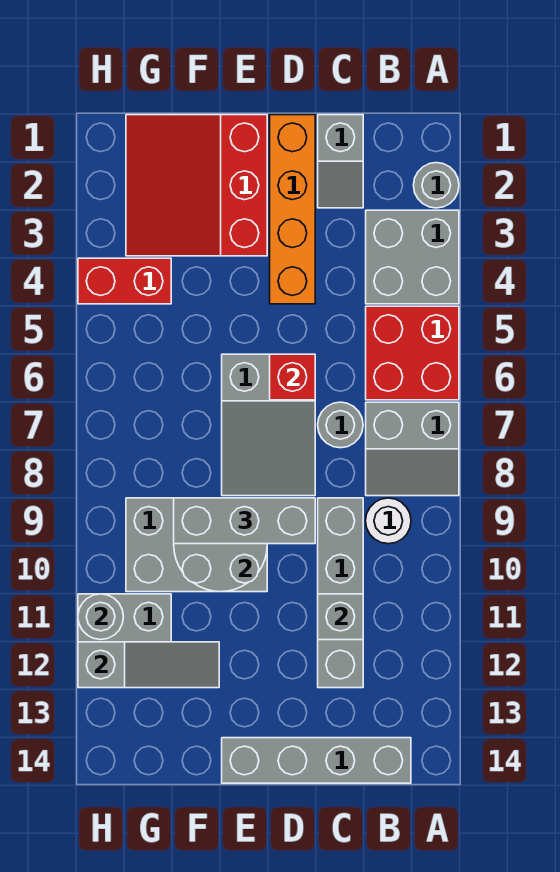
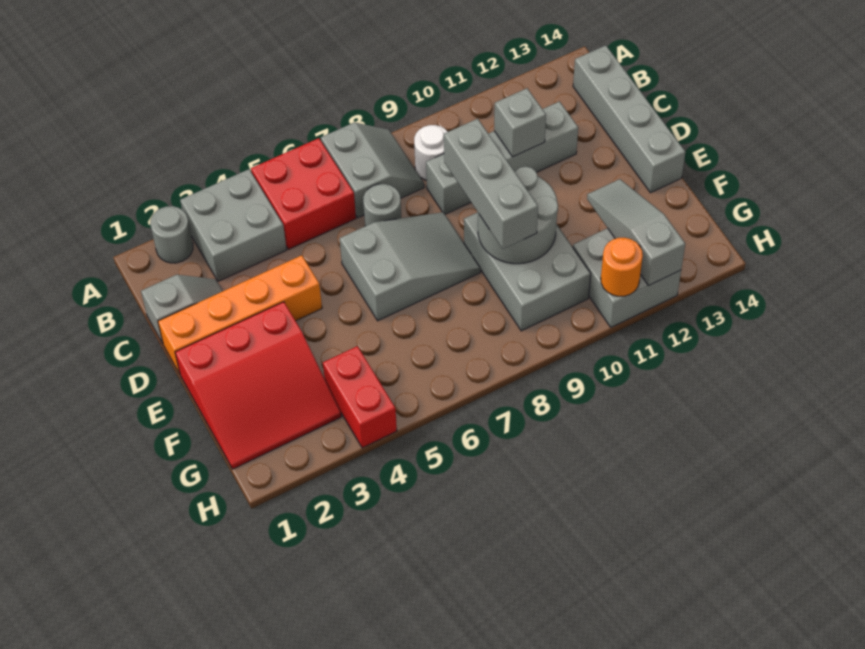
red brick D6 level 2 -> none
grey round brick H11 level 2 -> orange round brick H11 level 2

